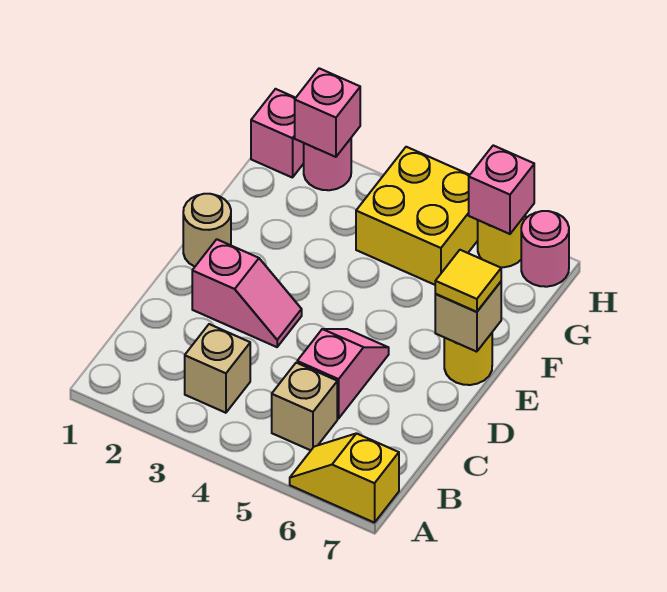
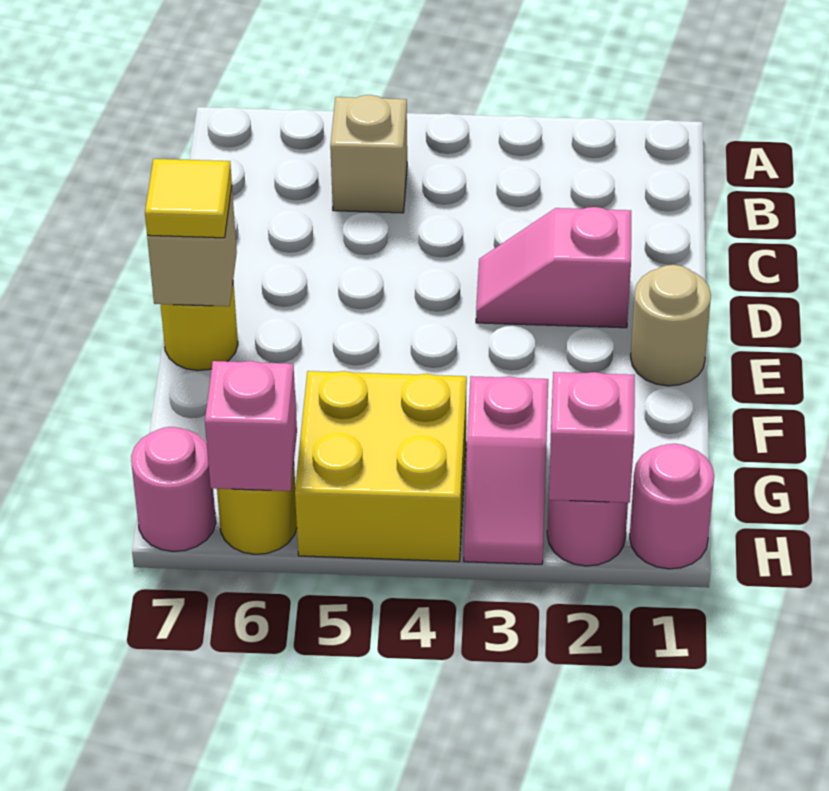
yellow slope A6:A7 level 1 top 7 -> none
tan brick B3 level 1 -> none
pink slope C5:D5 level 1 top C -> pink slope G3:H3 level 1 top G
pink brick H1 level 1 -> pink round brick H1 level 1

